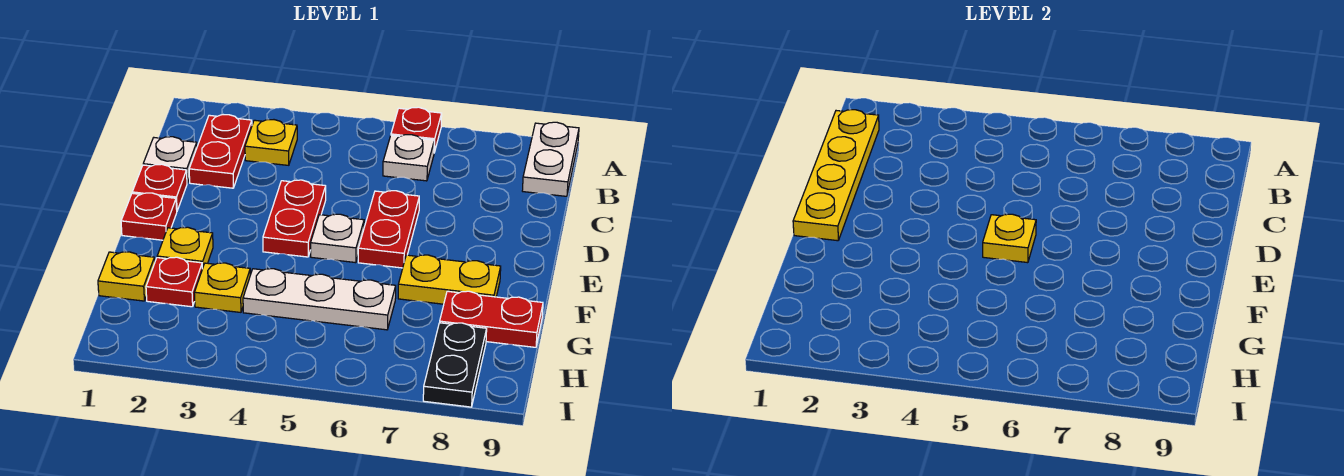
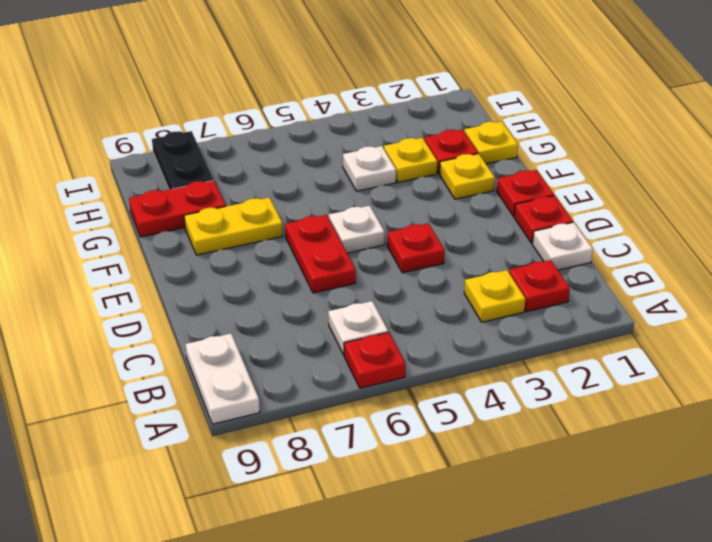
yellow plate B1:E1 level 2 -> none
red plate B2:C2 level 1 -> red plate B2 level 1
red plate D4:E4 level 1 -> red plate D4 level 1
yellow plate E5 level 2 -> none
white plate G4:G6 level 1 -> white plate G4 level 1

